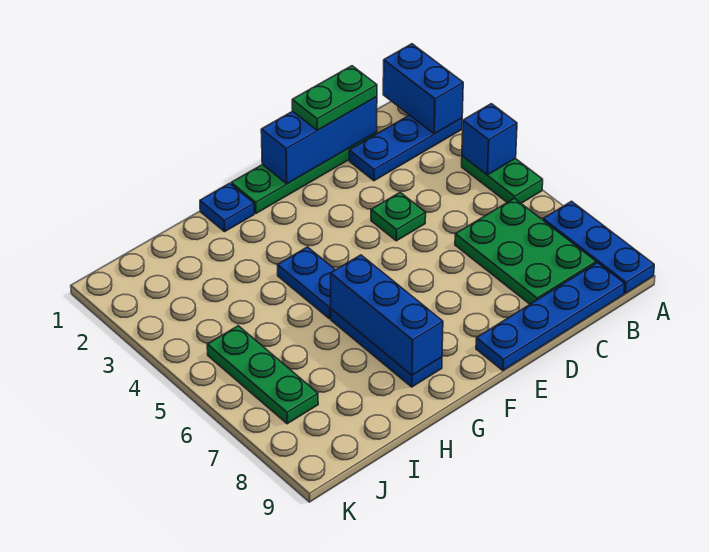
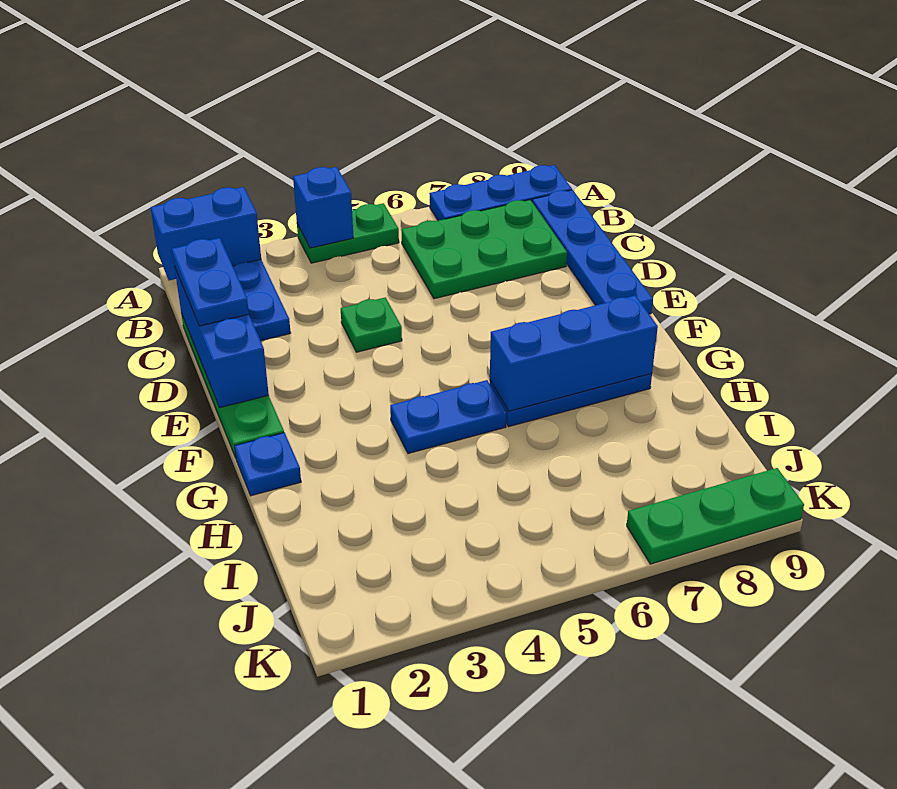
green plate C1:D1 level 3 -> blue plate C1:D1 level 3
green plate J5:J7 level 1 -> green plate K7:K9 level 1

